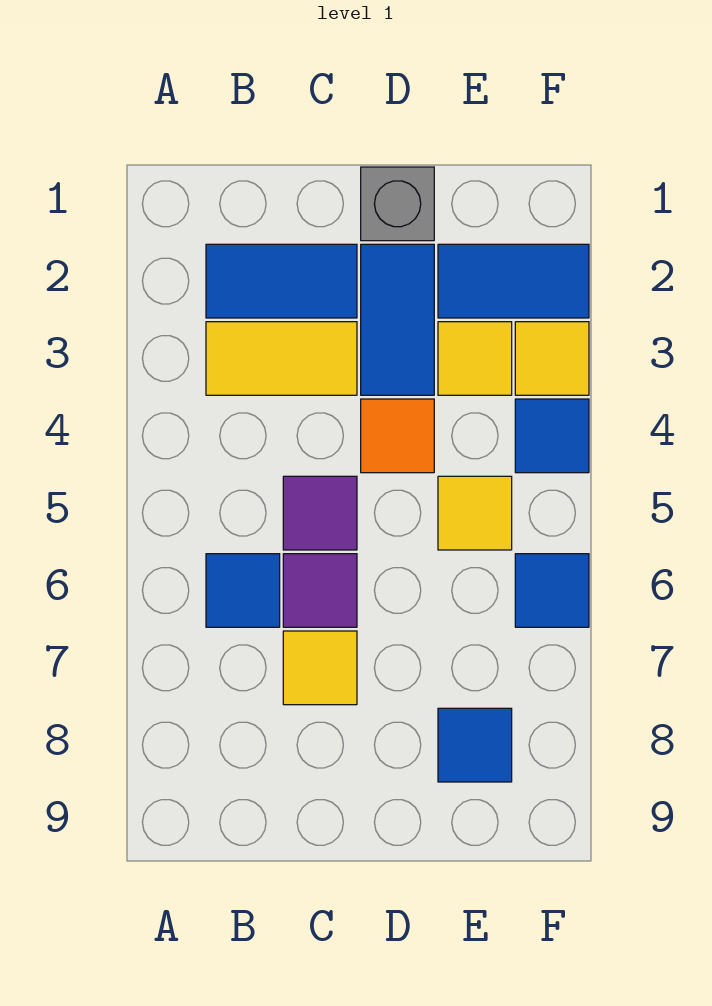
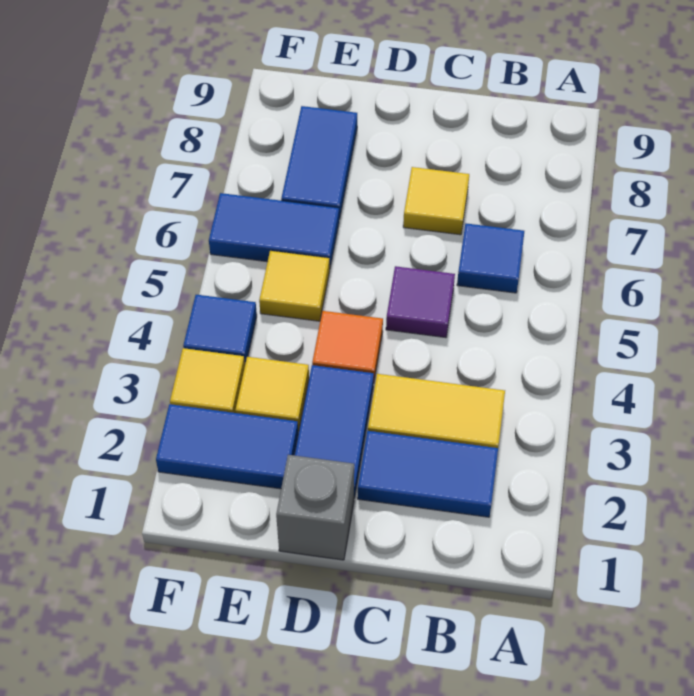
purple tile C6 level 1 -> none
blue tile E8 level 1 -> blue tile E7:E8 level 1
blue tile F6 level 1 -> blue tile E6:F6 level 1

